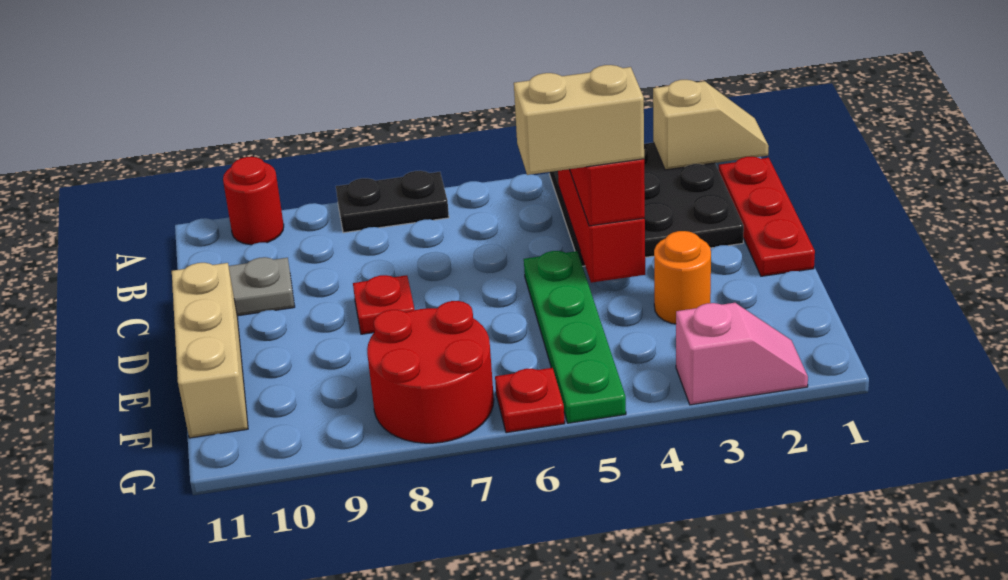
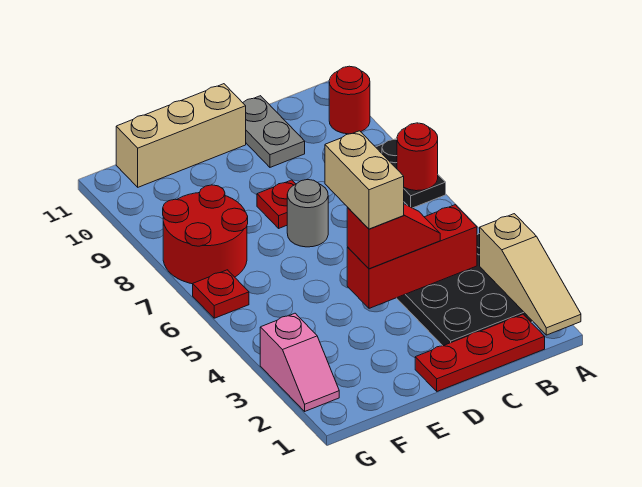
tan slope A1:A2 level 2 top 2 -> tan slope A1:A3 level 2 top 3
none -> red round brick A7 level 2
green plate D5:G5 level 1 -> none
none -> grey round brick D7 level 1
orange round brick E3 level 1 -> none

